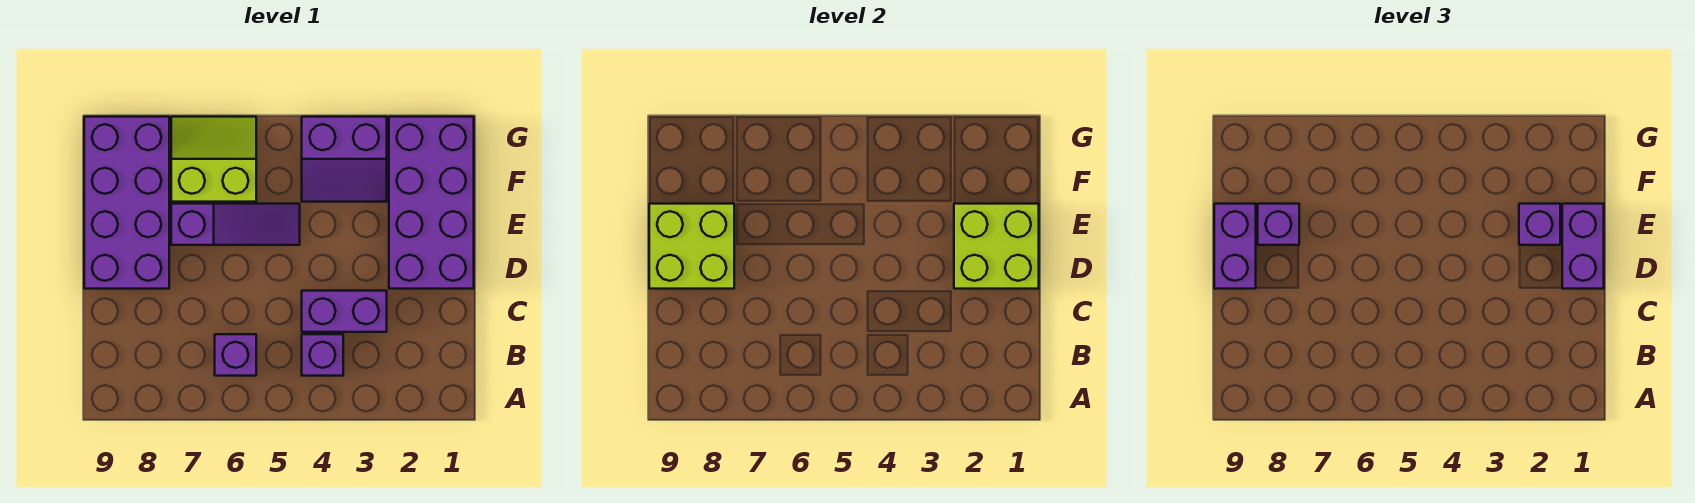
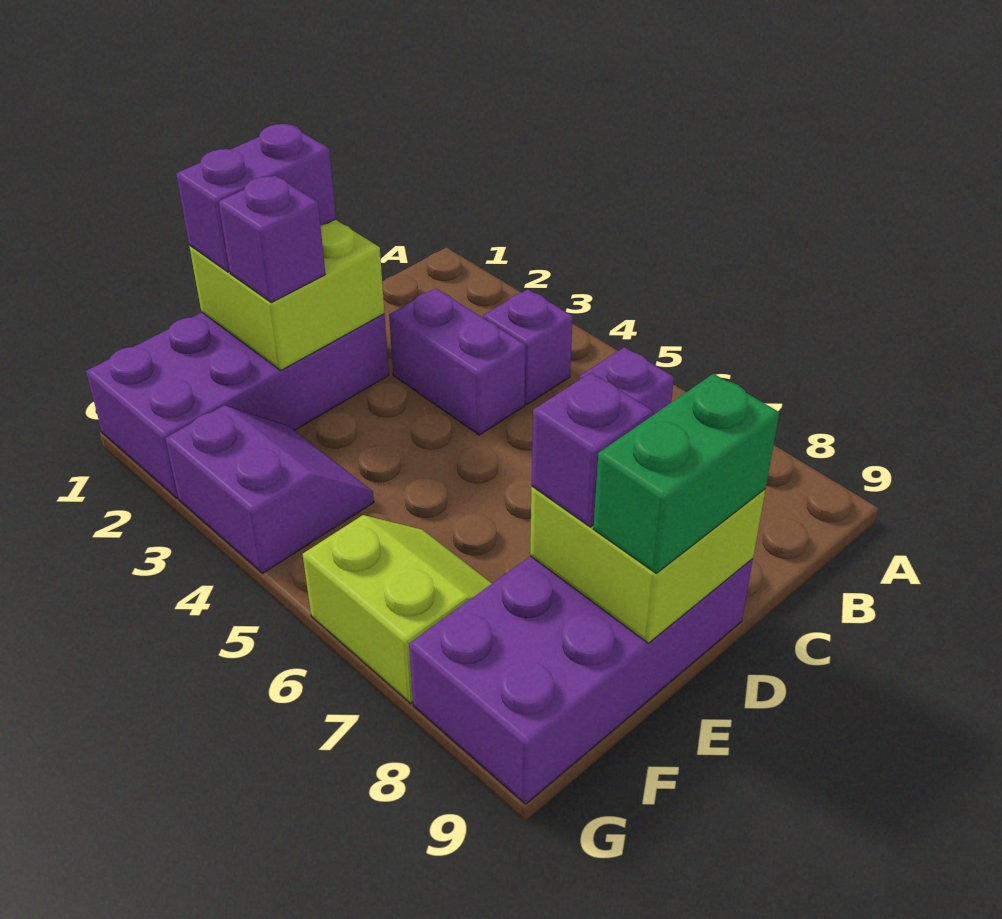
purple brick D9:E9 level 3 -> green brick D9:E9 level 3
purple slope E5:E7 level 1 top 7 -> none
lime slope F6:G7 level 1 top F -> lime slope F6:G7 level 1 top G

